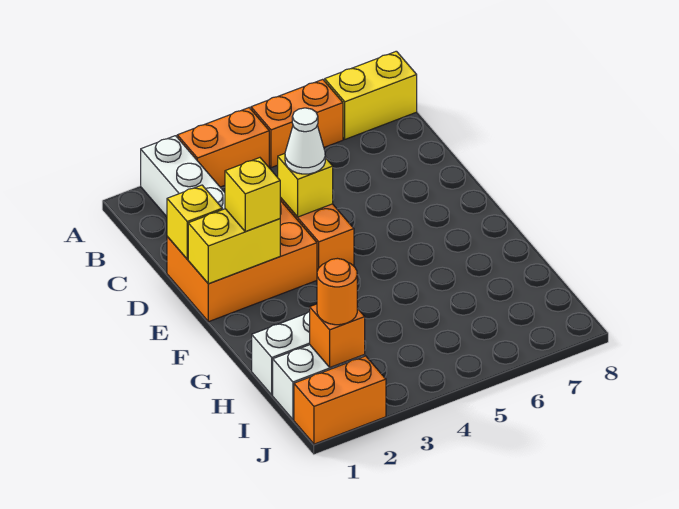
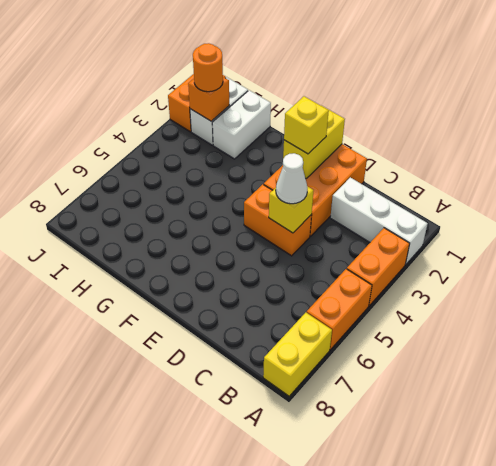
yellow brick D1 level 2 -> none

